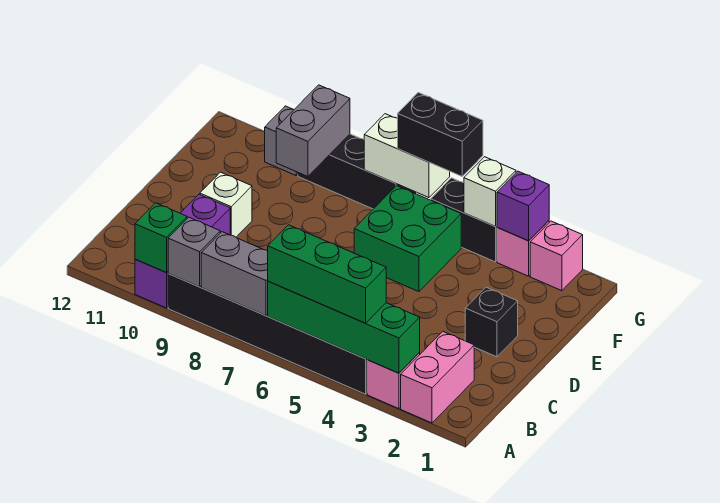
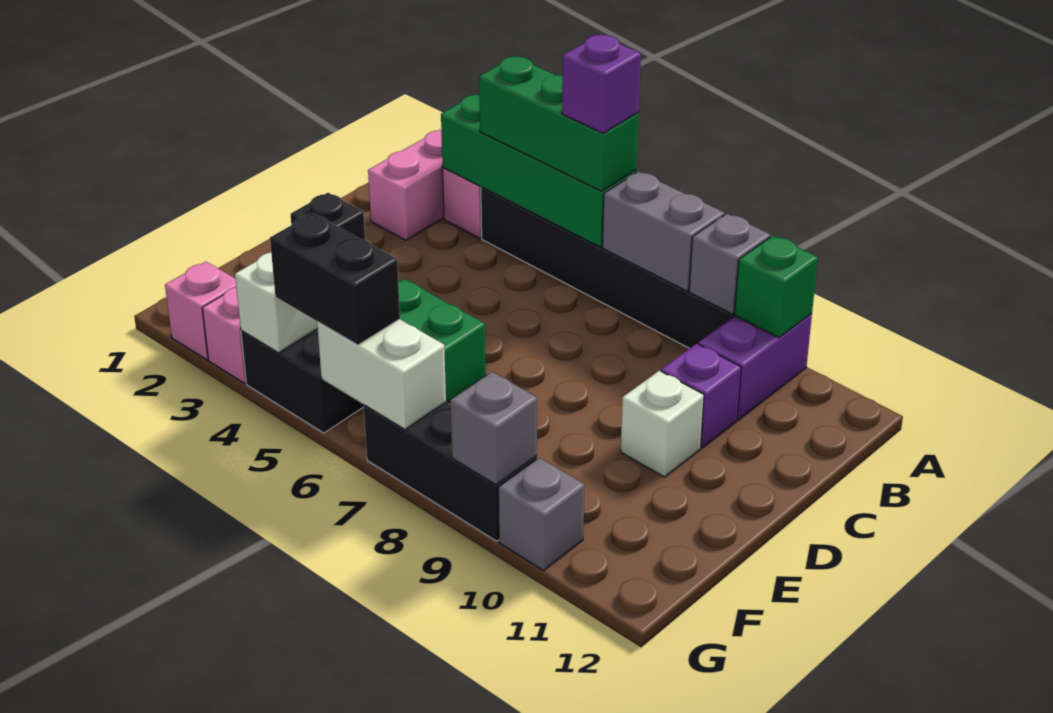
grey brick F9:G9 level 2 -> grey brick G9 level 2
purple brick G3 level 2 -> purple brick A6 level 4

